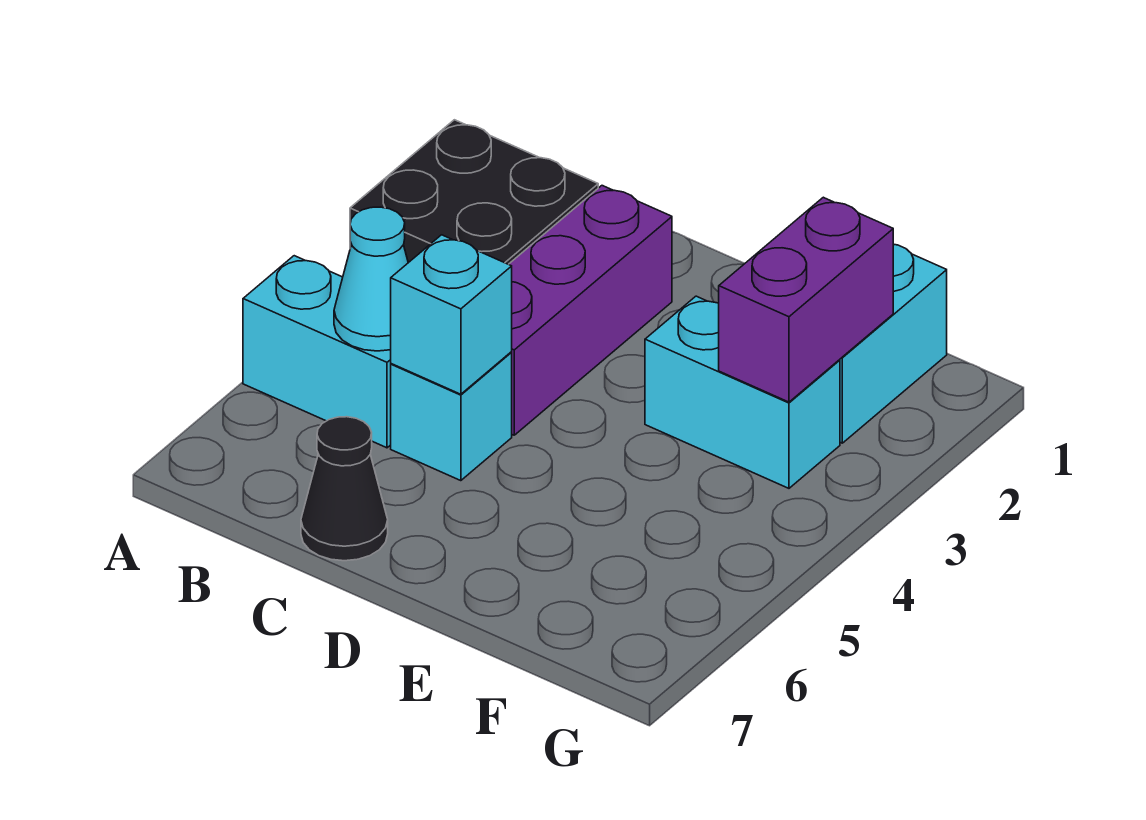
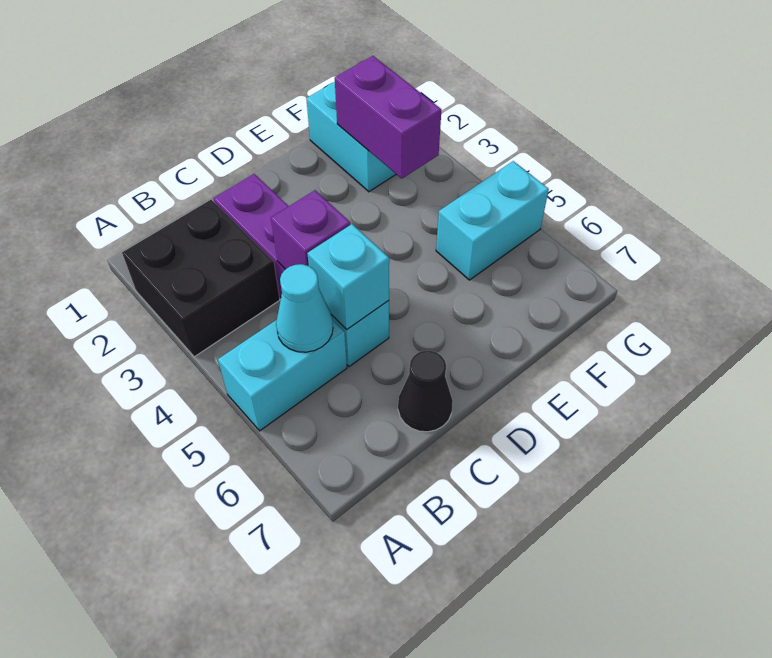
none -> purple brick C4 level 2
cyan brick E3:F3 level 1 -> cyan brick F5:G5 level 1

